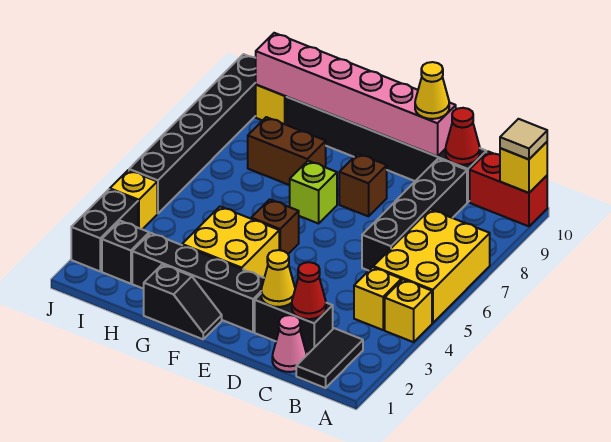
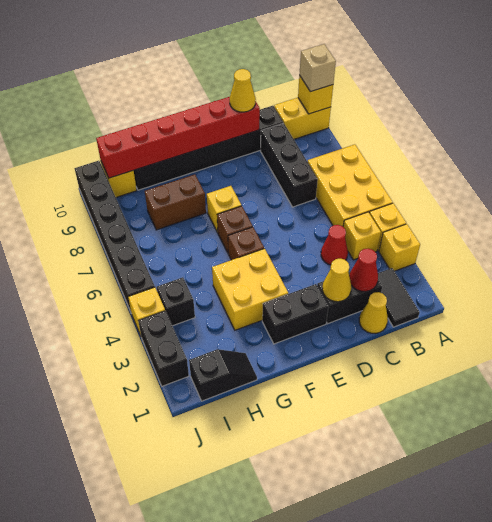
none -> yellow brick A3 level 1
red brick A10:B10 level 1 -> yellow brick A10:B10 level 1
tan tile A10 level 3 -> tan brick A10 level 3
pink cone C1 level 1 -> yellow cone C1 level 1
black brick C6:C9 level 1 -> black brick C7:C9 level 1
red cone C10 level 2 -> red cone C4 level 1
pink brick D10:I10 level 2 -> red brick D10:I10 level 2
black brick E2:H2 level 1 -> black brick E2:F2 level 1
brown brick E8 level 1 -> brown brick F6 level 1
black slope F1:G1 level 1 top G -> black slope H1:I1 level 1 top I
lime brick F7 level 1 -> yellow brick F7 level 1
black brick I2 level 1 -> black brick I4 level 1

